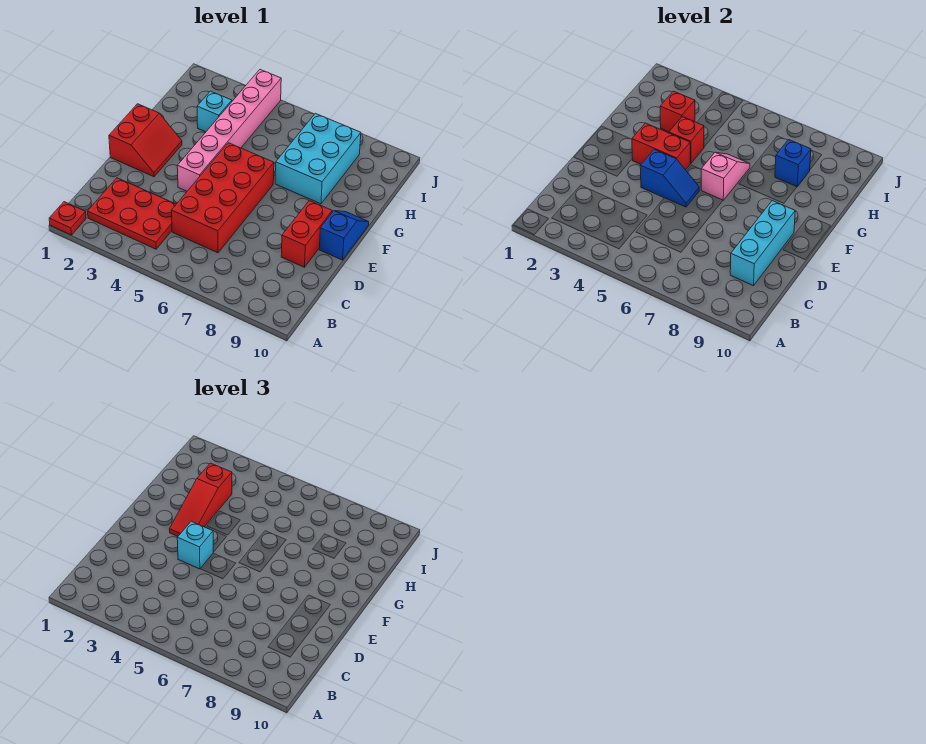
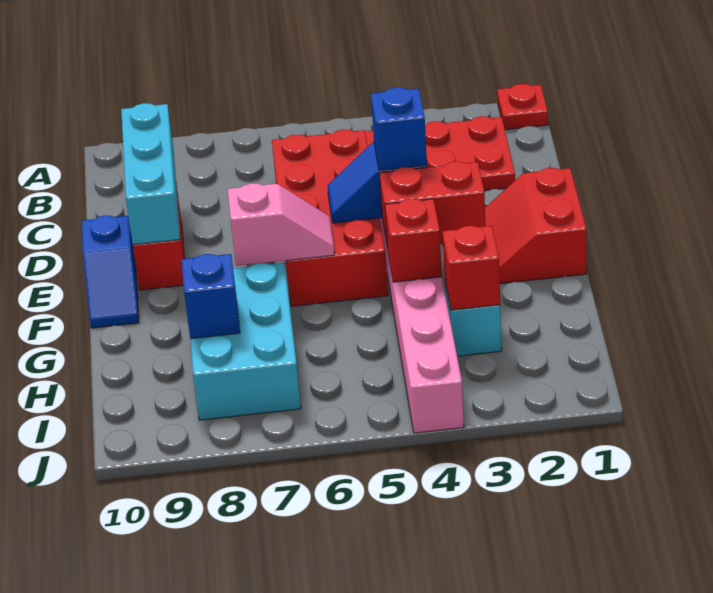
cyan brick E4 level 3 -> blue brick E4 level 3
red slope F3:H3 level 3 top H -> none
pink slope F6:G6 level 2 top F -> pink slope F6:F7 level 2 top 7

